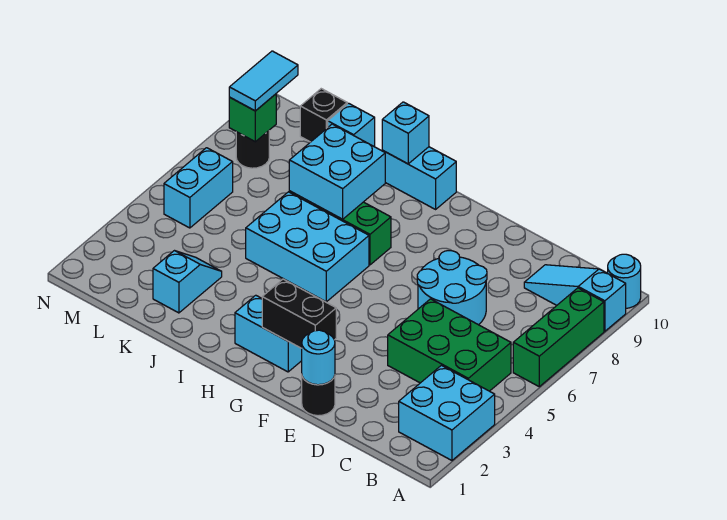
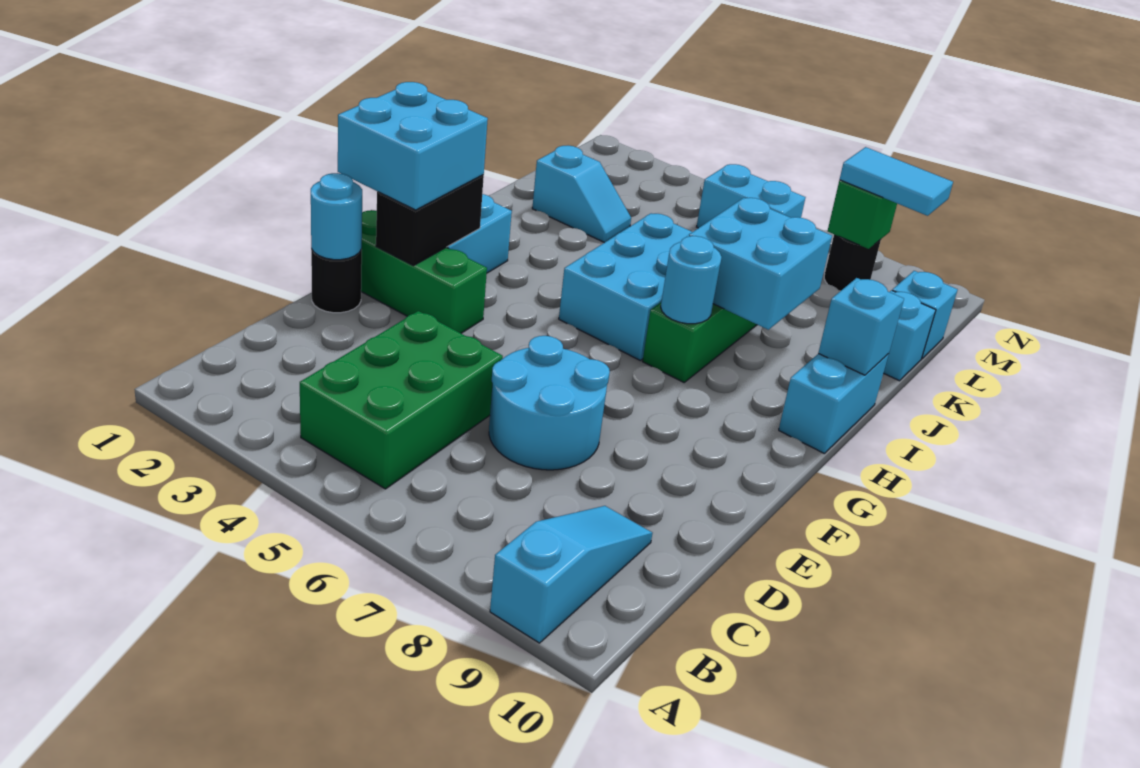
cyan brick A2:B3 level 1 -> cyan brick F1:G2 level 3
green brick A6:A8 level 1 -> green brick F1:F3 level 1
cyan round brick A10 level 1 -> cyan round brick H7 level 2
black brick L10 level 1 -> cyan brick L10 level 1

